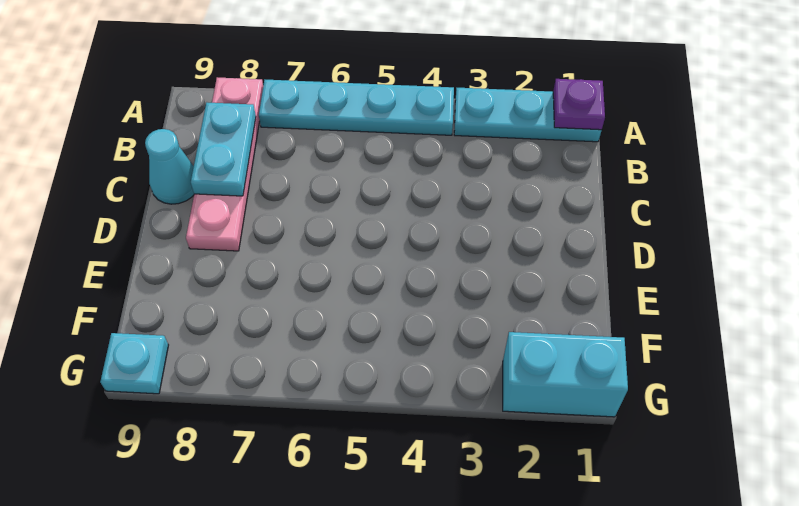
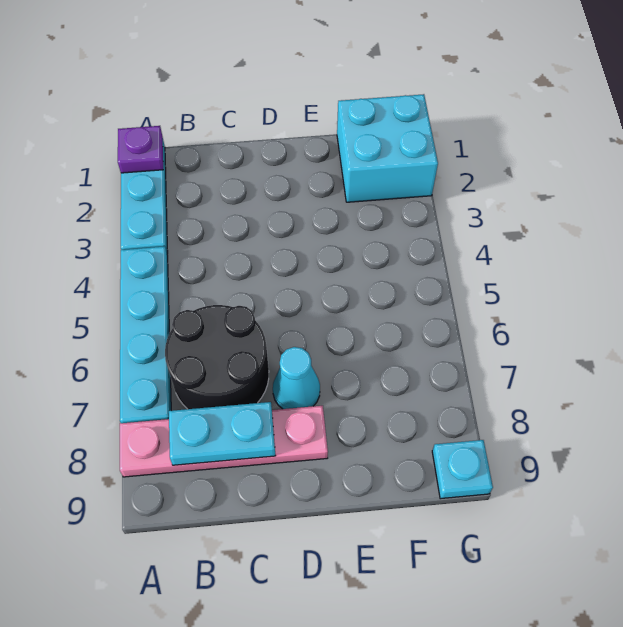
none -> black round brick B6:C7 level 1
cyan cone C9 level 1 -> cyan cone D7 level 1
cyan brick G1:G2 level 1 -> cyan brick F1:G2 level 1

